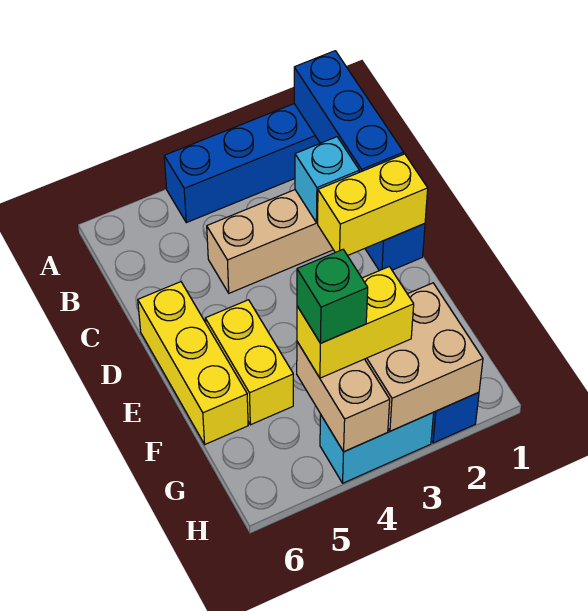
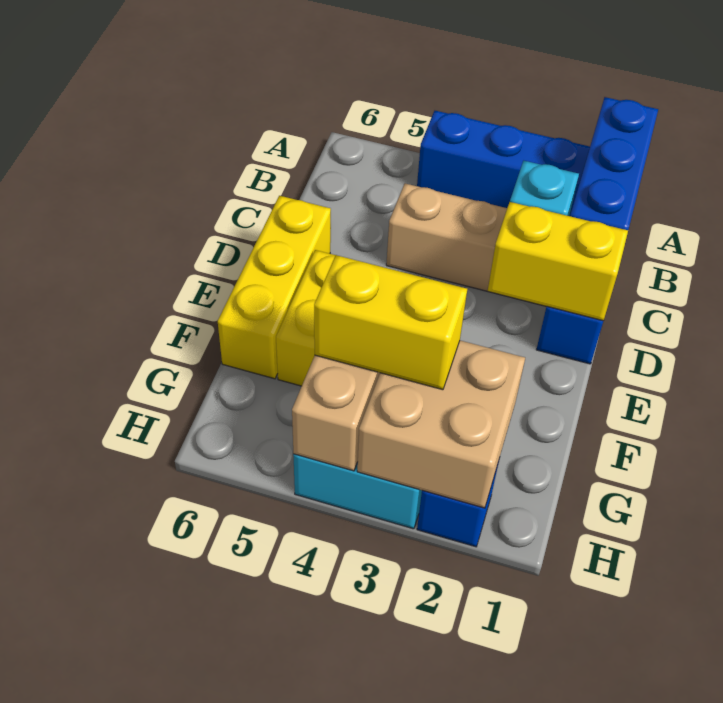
green brick G4 level 4 -> none

